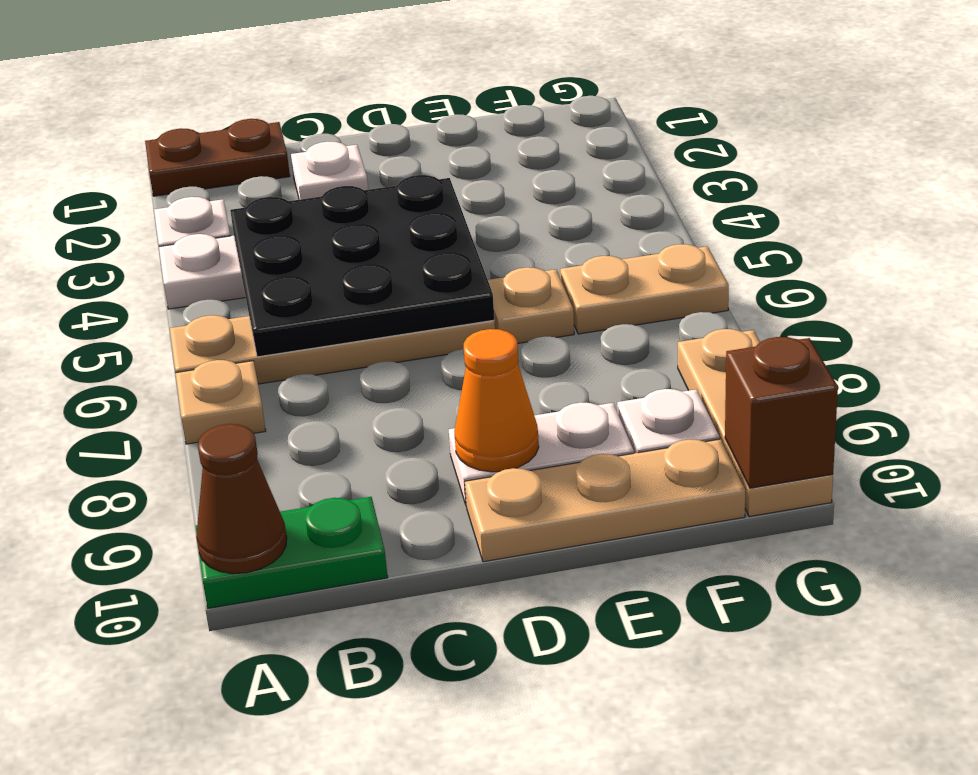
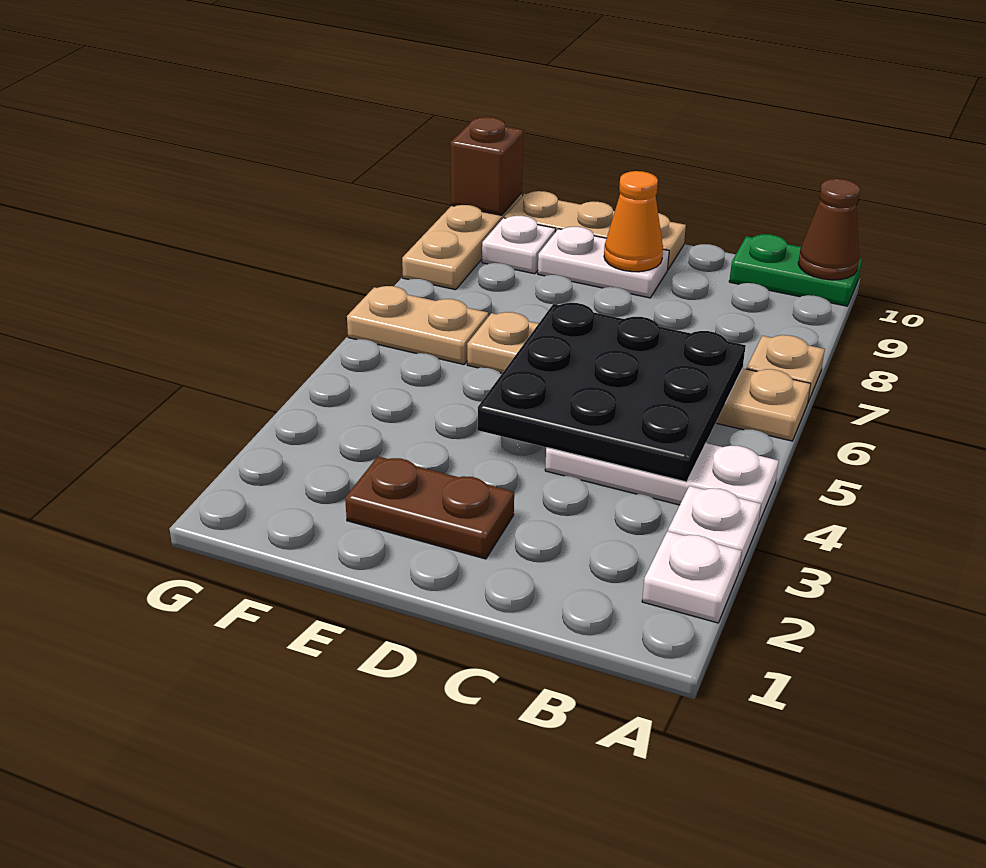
brown plate A1:B1 level 1 -> brown plate D2:E2 level 1
white plate C2 level 1 -> white plate A2 level 1

